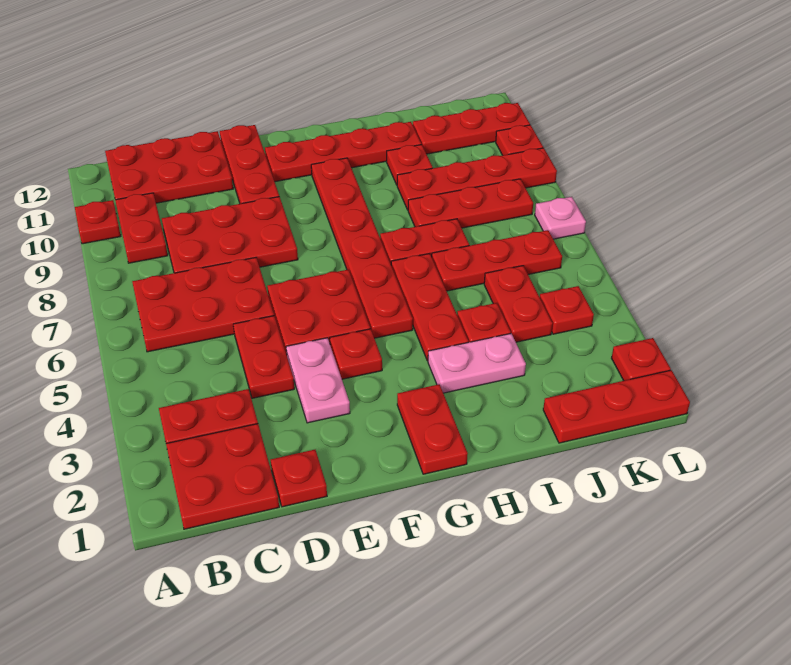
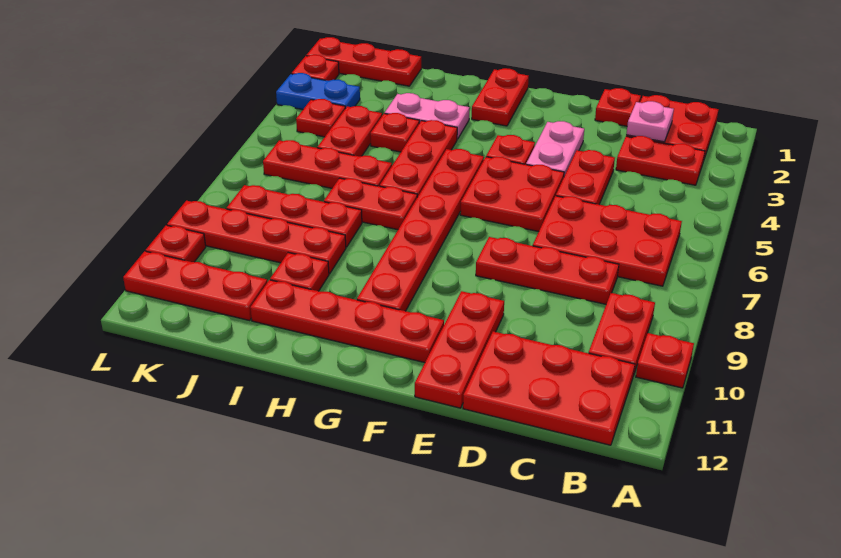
red plate C8:E9 level 1 -> red plate C8:E8 level 1
none -> blue plate K3:L3 level 1
pink plate L7 level 1 -> pink plate C2 level 2

